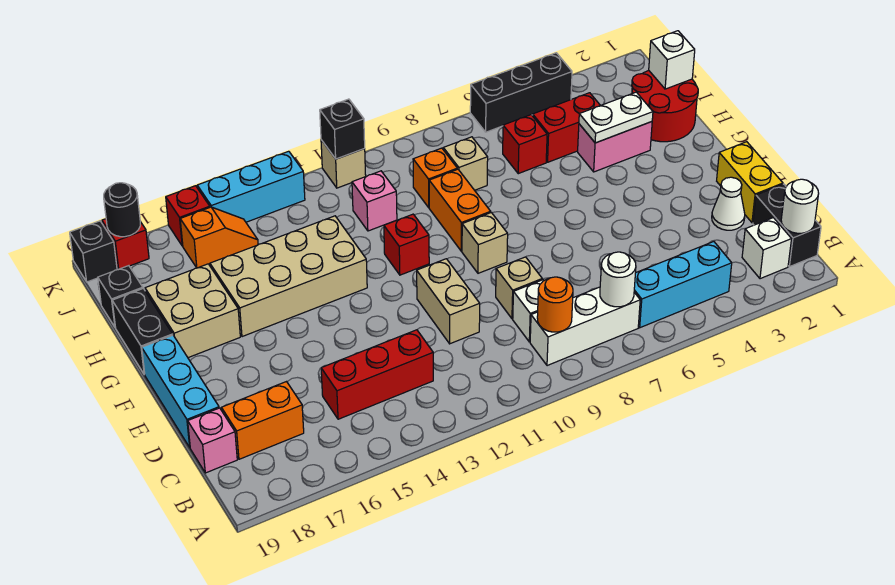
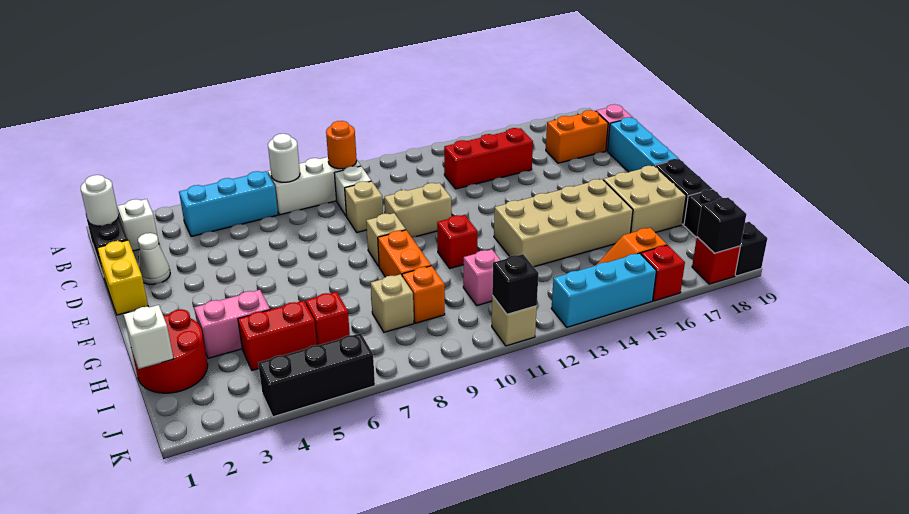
tan brick D11:E11 level 1 -> tan brick E10:E11 level 1
white plate H3:H4 level 2 -> none
black round brick K18 level 2 -> black brick K18 level 2

